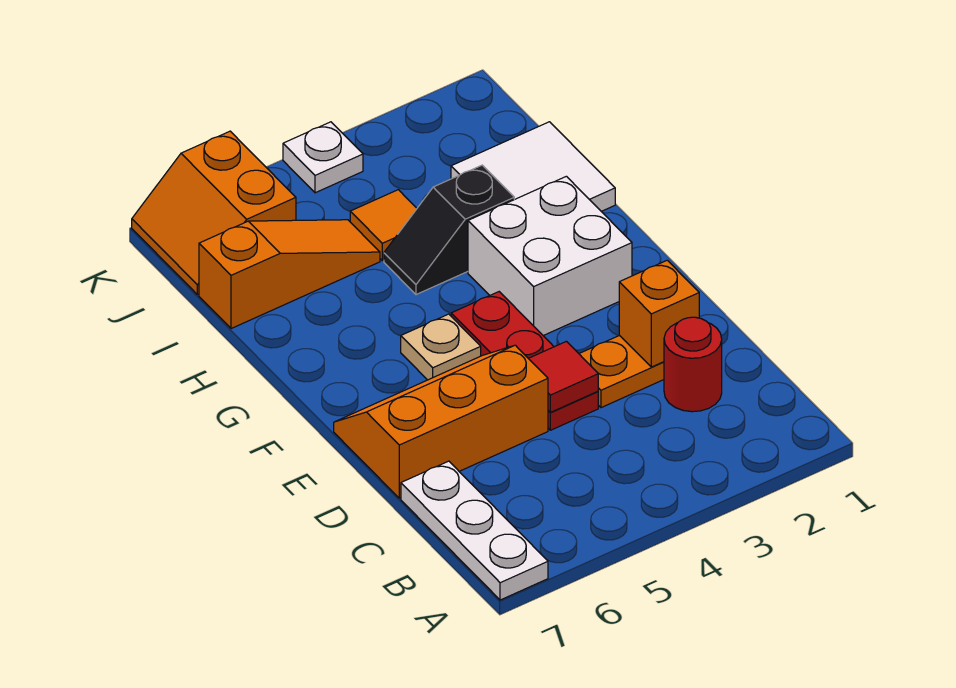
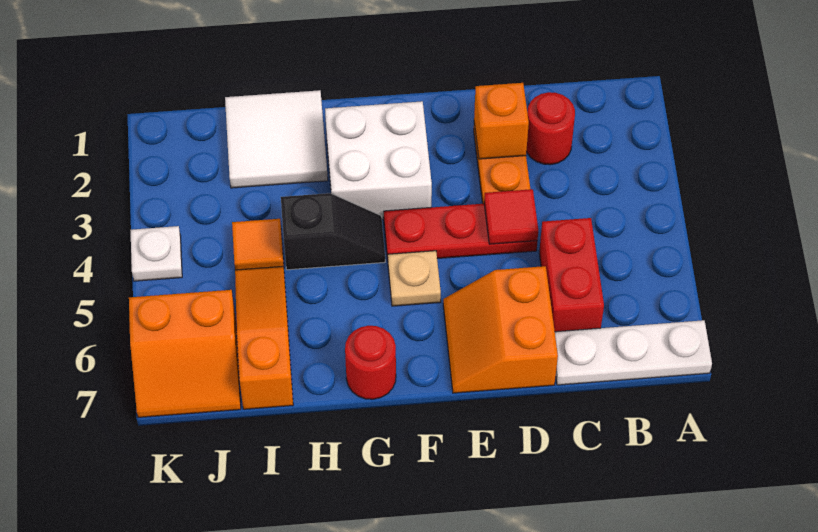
none -> red brick C5:C6 level 1
orange slope D5:E7 level 1 top D -> orange slope D6:E7 level 1 top D
none -> red round brick G7 level 1
black slope H3:H4 level 1 top 3 -> black slope G4:H4 level 1 top H

